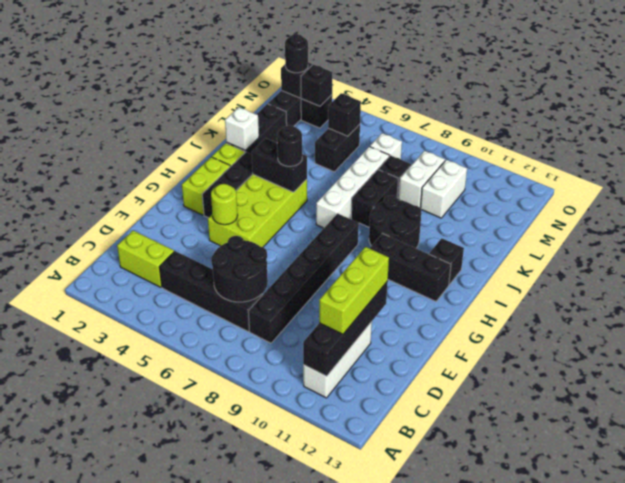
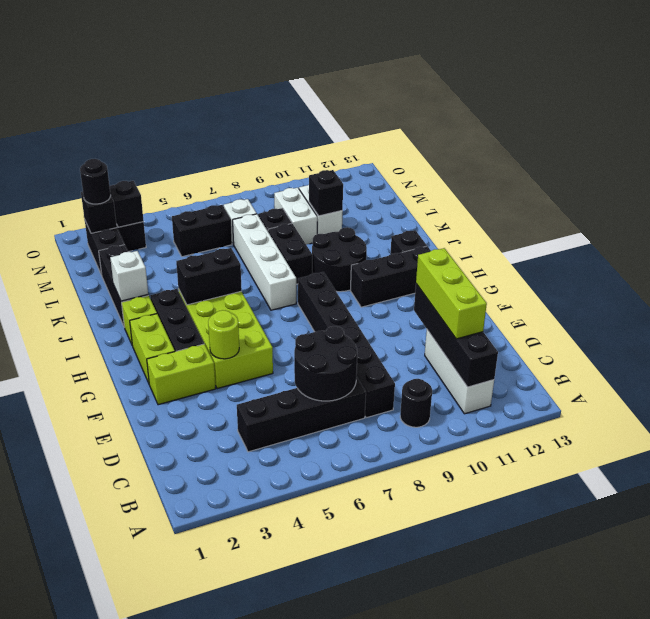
lime brick C2:C3 level 1 -> lime brick F2:F3 level 1
black round brick I5 level 3 -> black round brick B9 level 1
black brick L5:M5 level 1 -> black brick M5:M6 level 1
black brick M5 level 2 -> black brick L10 level 2

